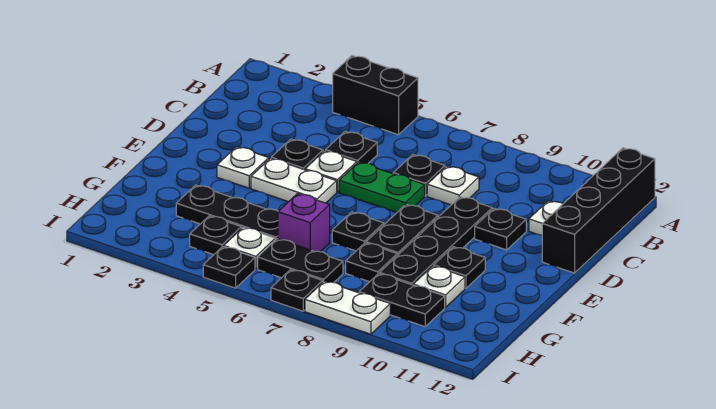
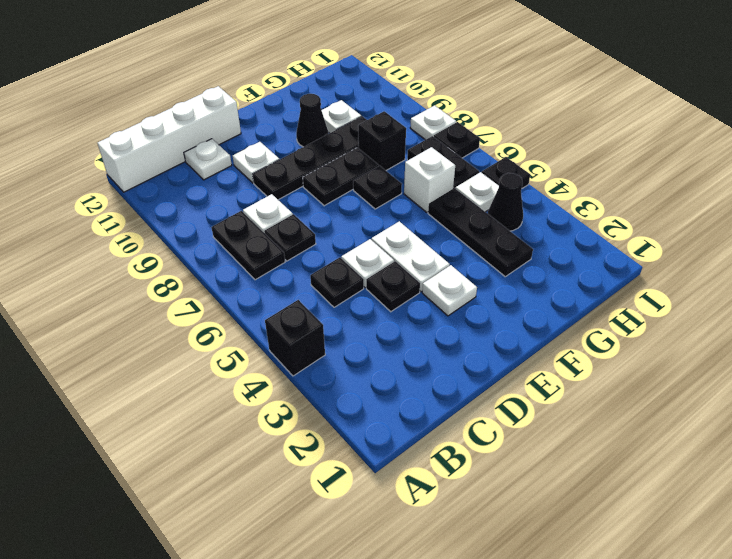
black brick A4:A5 level 1 -> black brick A4 level 1
black brick A12:D12 level 1 -> white brick A12:D12 level 1
green plate D6:D7 level 1 -> none
black plate D10 level 1 -> white plate D10 level 1
black plate F10 level 1 -> black cone F10 level 1
purple brick G6 level 1 -> white brick G6 level 1
black plate G8 level 1 -> black brick G8 level 1
black plate H4 level 1 -> black cone H4 level 1
black plate H9:H10 level 1 -> black plate B7:B8 level 1
white plate I8:I9 level 1 -> white plate I8 level 1

